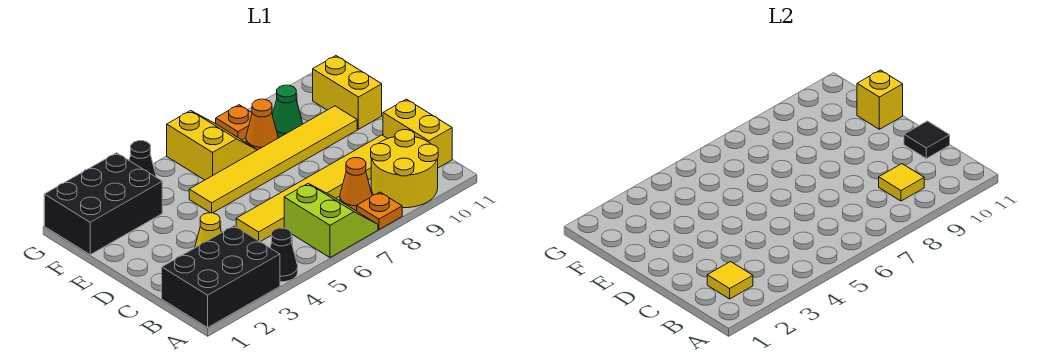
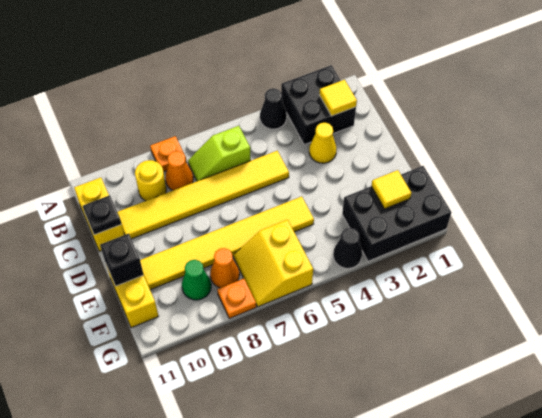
black brick A1:B3 level 1 -> black brick A2:B3 level 1
lime slope A6:B7 level 1 top 6 -> lime slope B6:B7 level 1 top 6
yellow round brick A9:B10 level 1 -> yellow round brick B9 level 1
yellow tile B9 level 2 -> yellow tile F2 level 2
black tile C11 level 2 -> black plate C11 level 2
yellow brick E11 level 2 -> black brick E11 level 2

